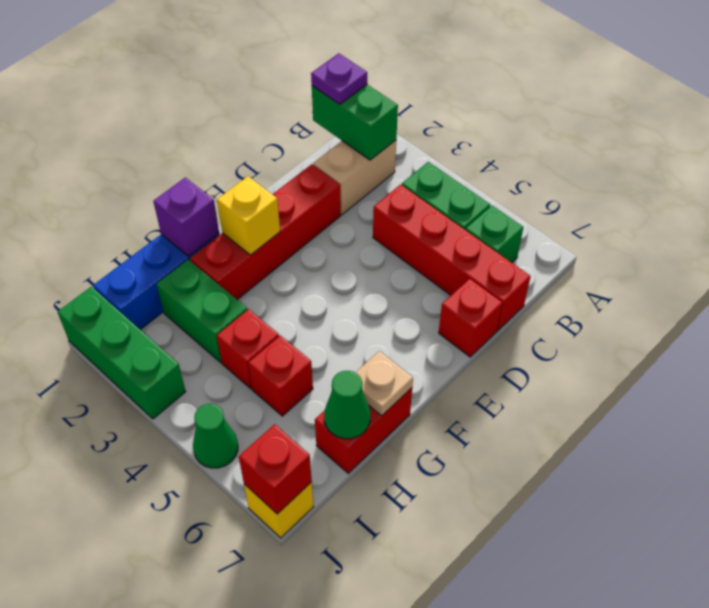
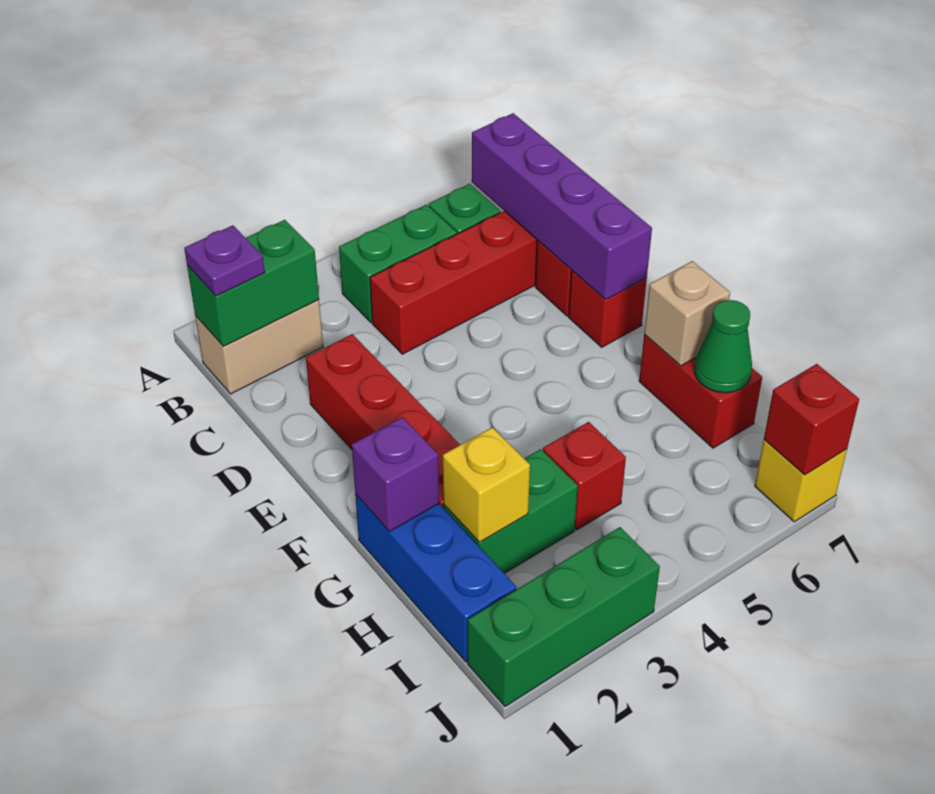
tan brick B2:C2 level 1 -> tan brick B1:B2 level 1
none -> purple brick B7:E7 level 2
yellow brick F2 level 2 -> yellow brick H2 level 2
tan plate G7 level 2 -> tan brick G7 level 2
red brick H5 level 1 -> red brick E7 level 1
green cone J5 level 1 -> none

